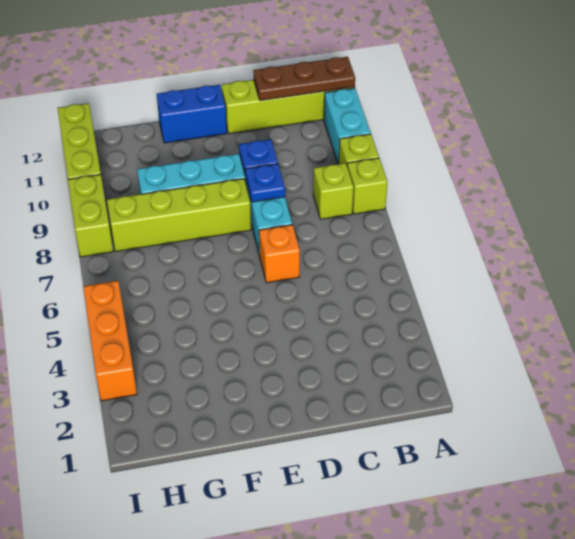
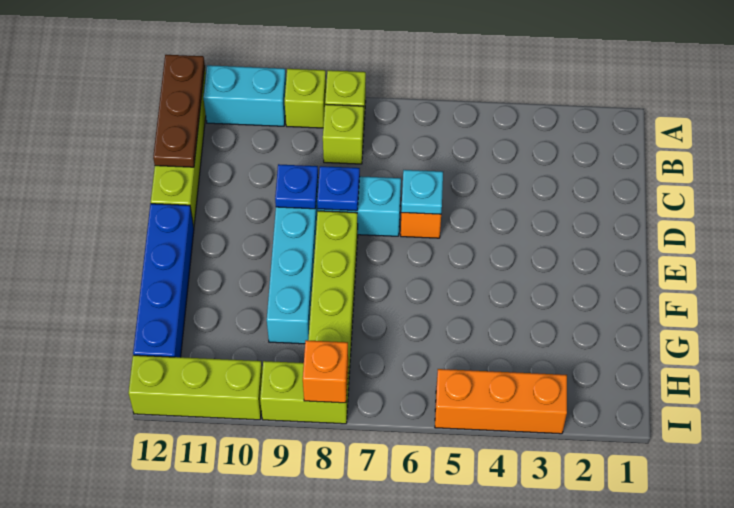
none -> cyan plate D6 level 2
blue brick E12:F12 level 1 -> blue brick E12:H12 level 1
none -> orange brick I8 level 2

